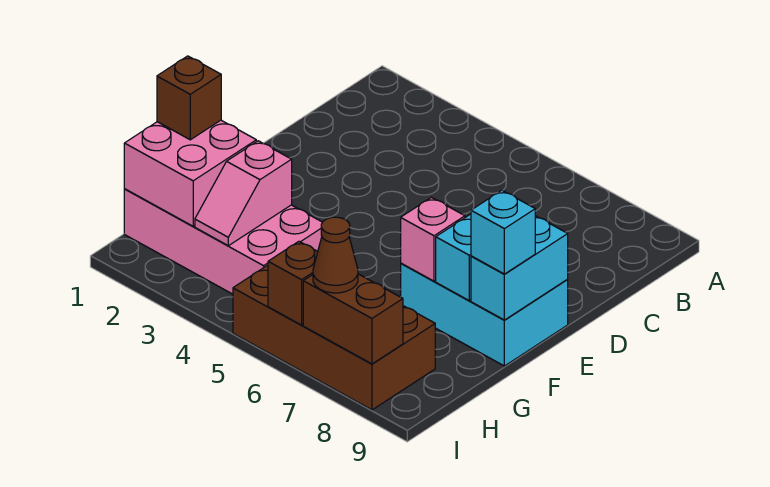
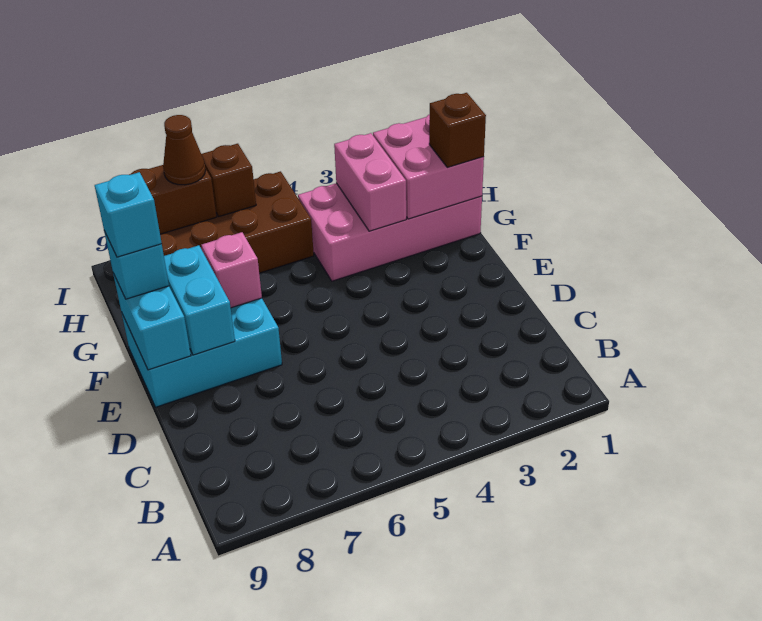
none -> cyan brick F9 level 4
pink slope G3:H3 level 2 top G -> pink brick G3:H3 level 2

